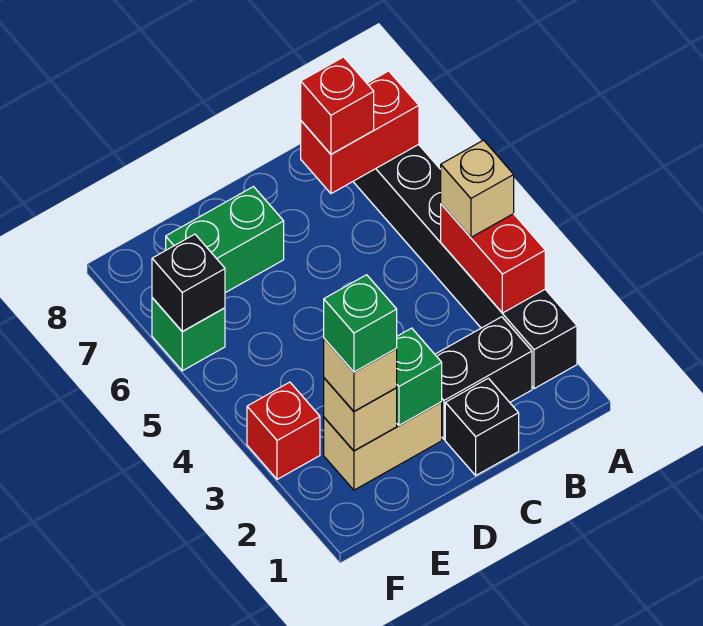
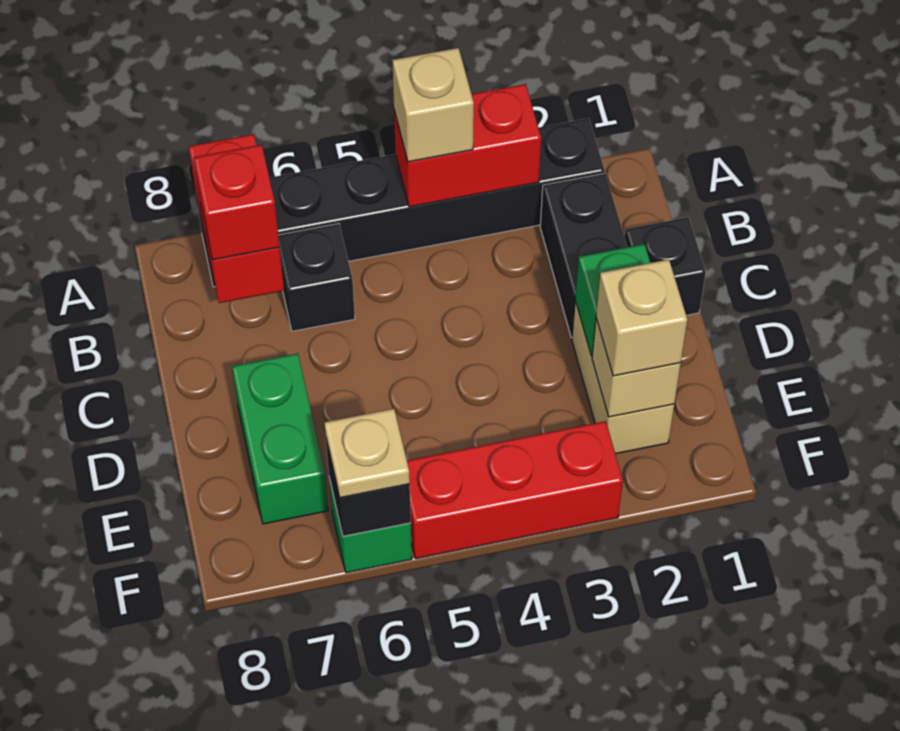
none -> black brick B6 level 1
green brick E2 level 4 -> none
red brick F3 level 1 -> red brick F3:F5 level 1
none -> tan plate F6 level 3

